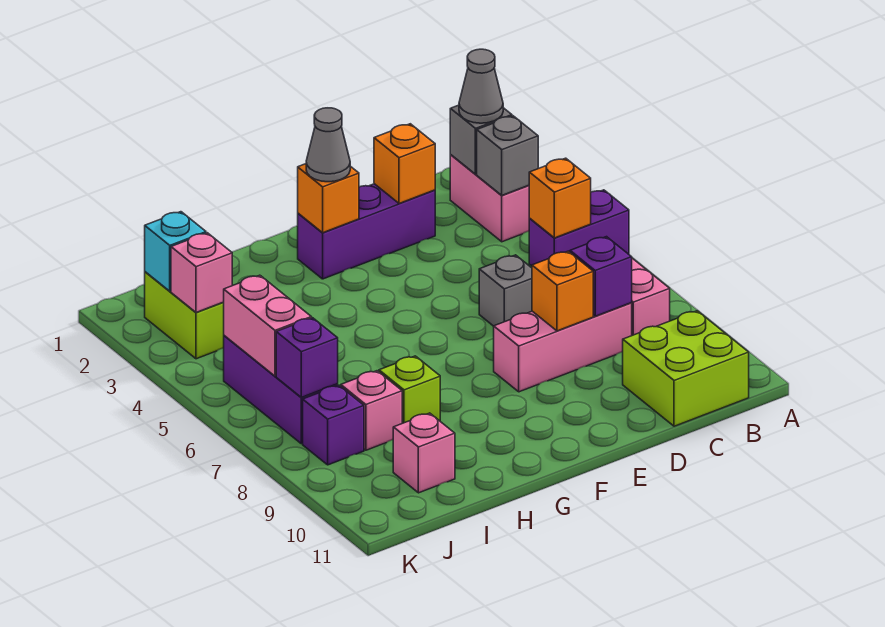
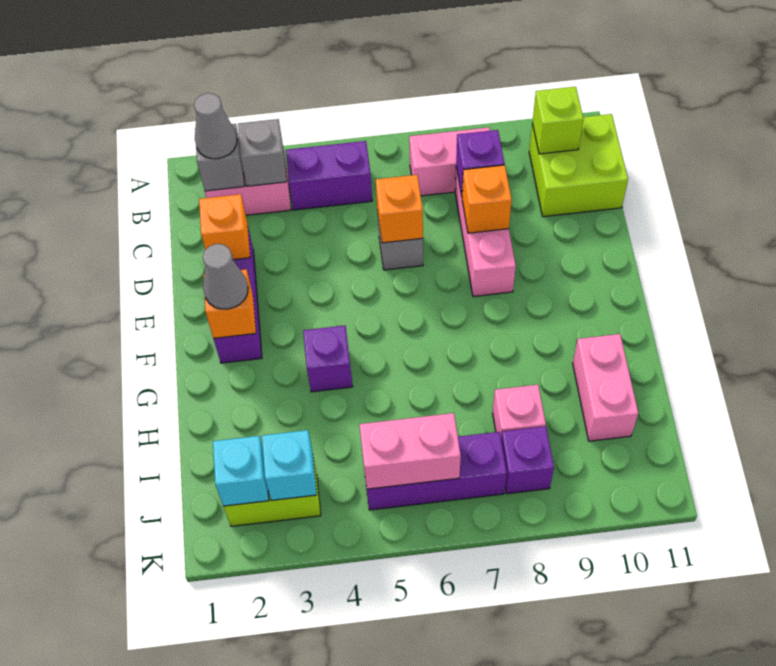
purple brick A5:B5 level 1 -> purple brick B4:B5 level 1
orange brick B5 level 2 -> orange brick D6 level 2
lime brick H8 level 1 -> lime brick B10 level 2
pink brick I10 level 1 -> pink brick H10:I10 level 1
pink brick J3 level 2 -> cyan brick J3 level 2
purple brick J7 level 2 -> purple brick G4 level 1

